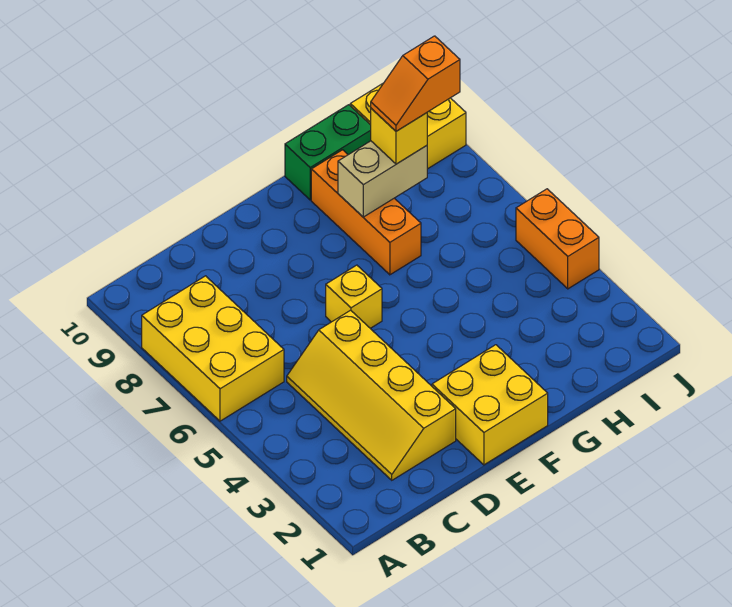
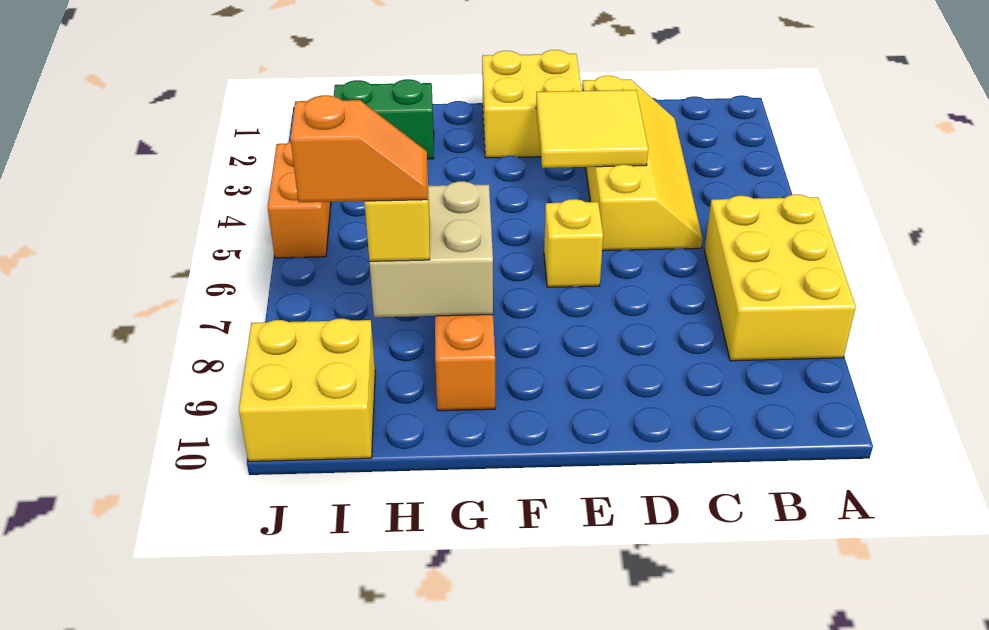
none -> yellow tile D3:E4 level 2
tan brick G8:H8 level 2 -> tan brick G7:H8 level 2
green brick G10:H10 level 1 -> green brick H2:I2 level 1

